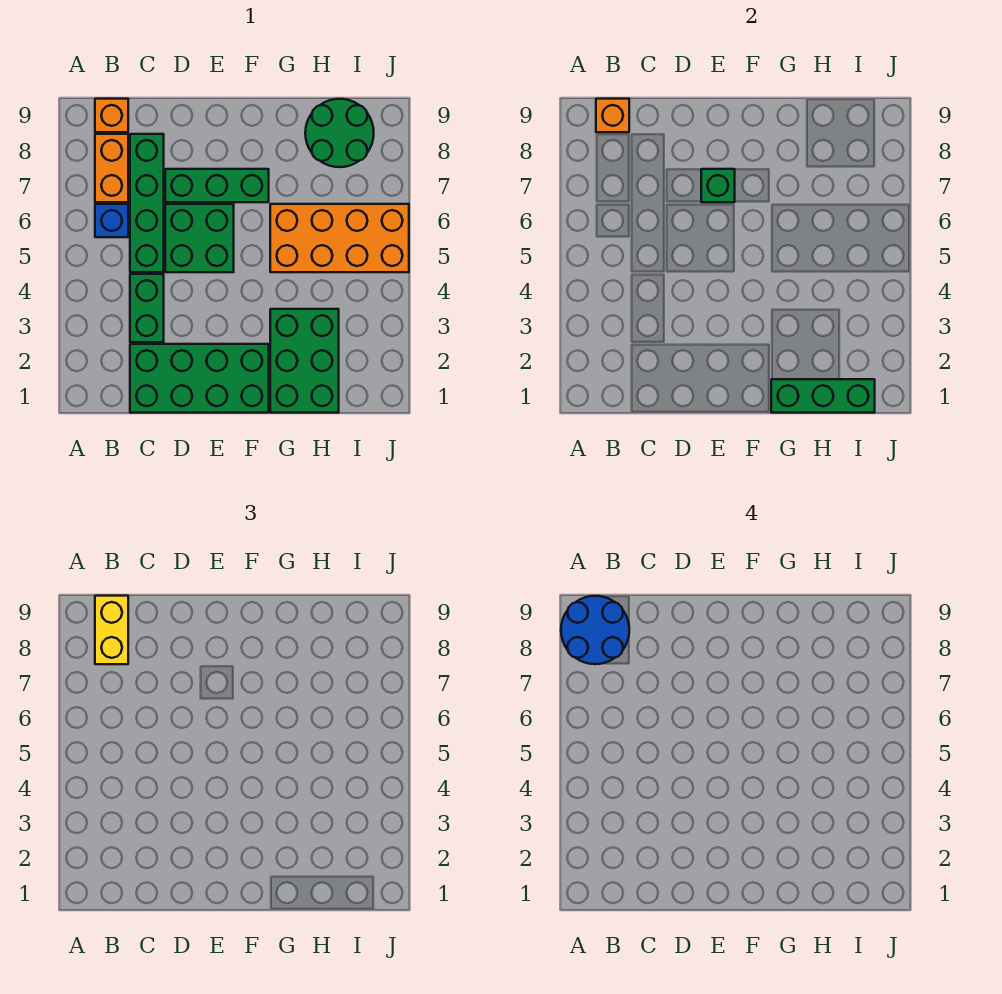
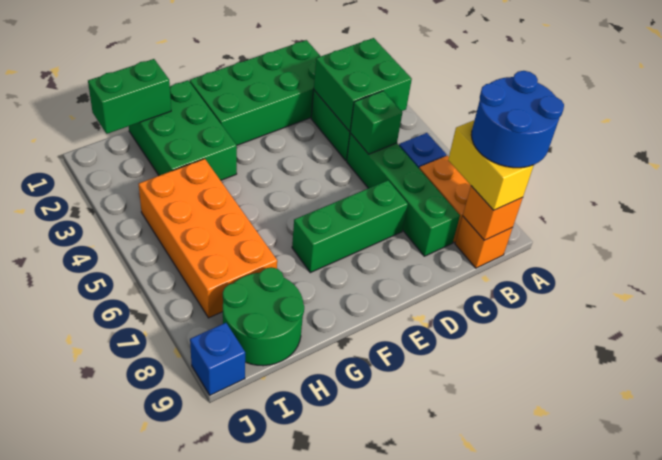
green brick D5:E6 level 1 -> green brick B3:C4 level 2
green brick E7 level 2 -> green brick C5 level 2
green brick G1:I1 level 2 -> green brick H1:I1 level 2
orange brick G5:J6 level 1 -> orange brick H4:I7 level 1
none -> blue brick J9 level 1

